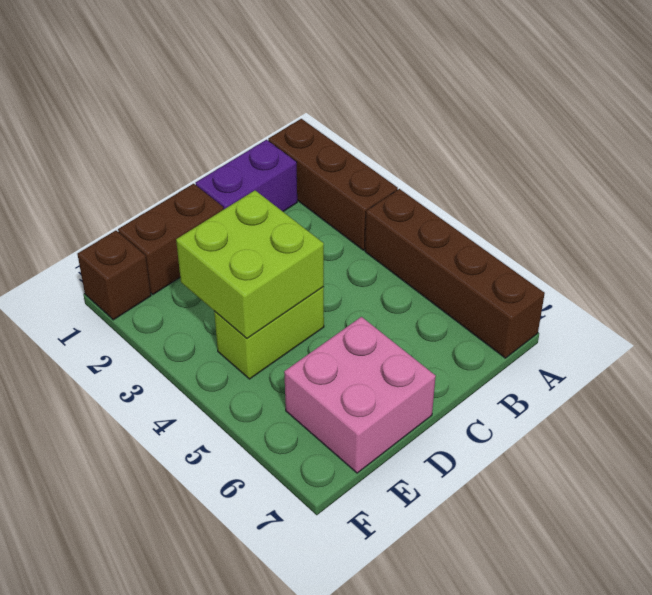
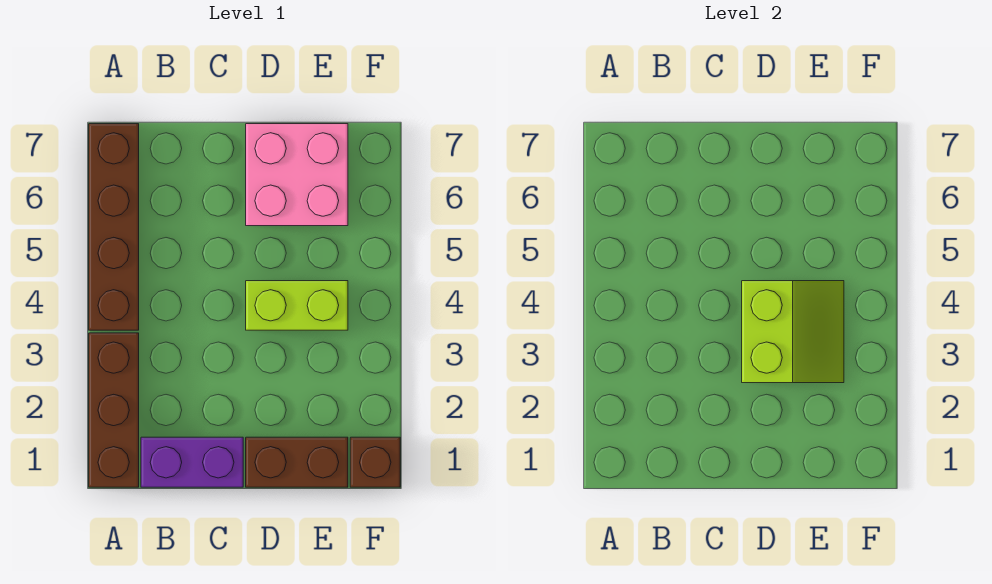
lime brick D3:E4 level 2 -> lime slope D3:E4 level 2 top D

